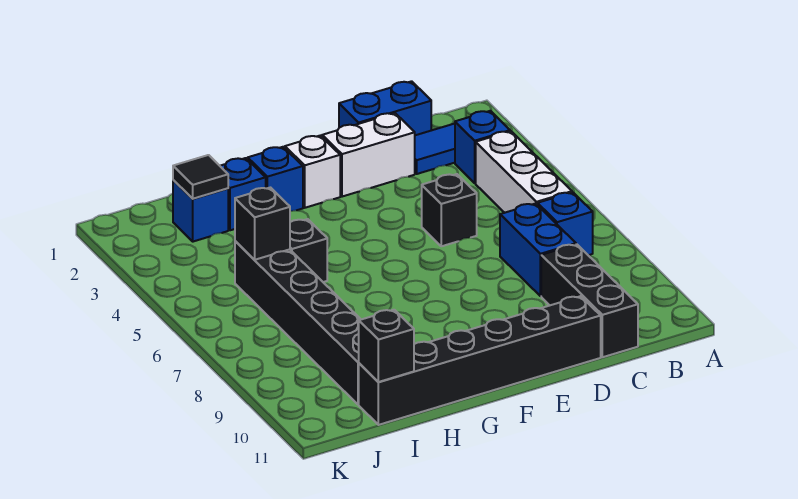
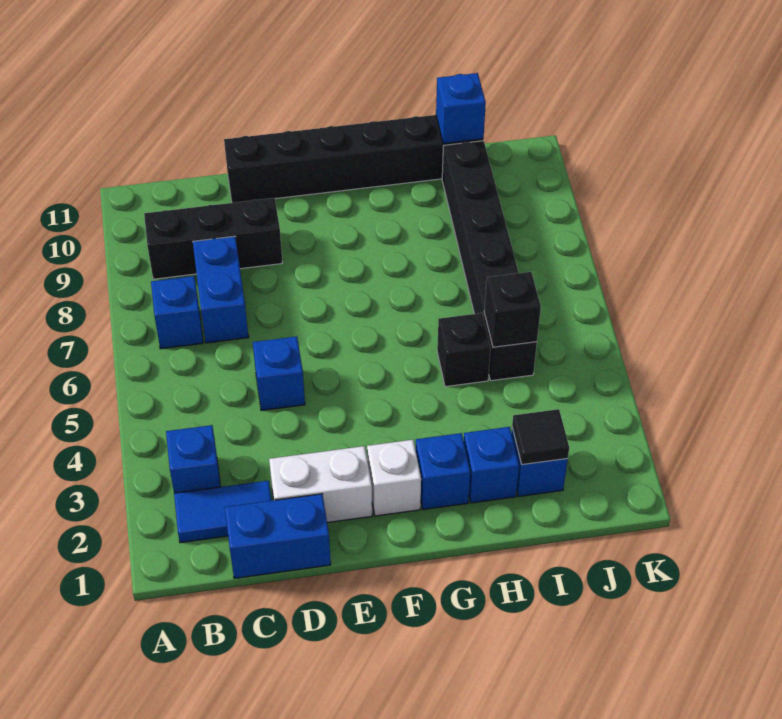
white brick B4:B6 level 1 -> none
black brick C9:C11 level 1 -> black brick B9:D9 level 1
black brick D5 level 1 -> blue brick D5 level 1
black brick I11 level 2 -> blue brick I11 level 2

